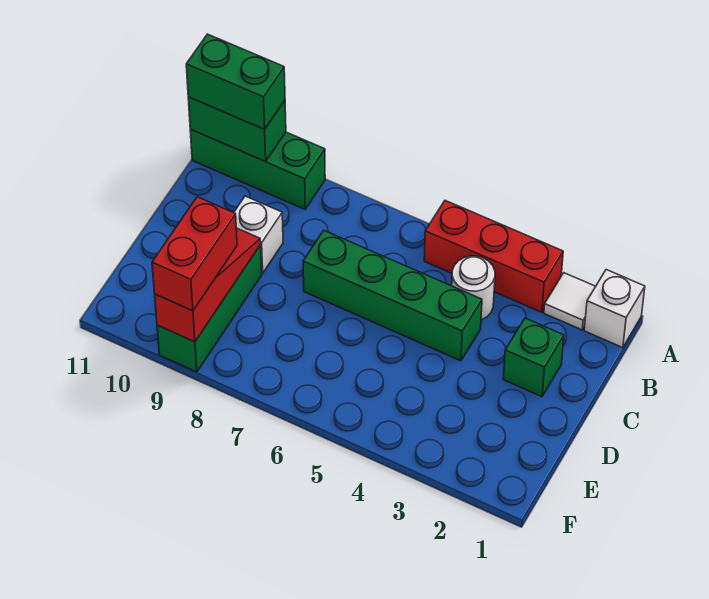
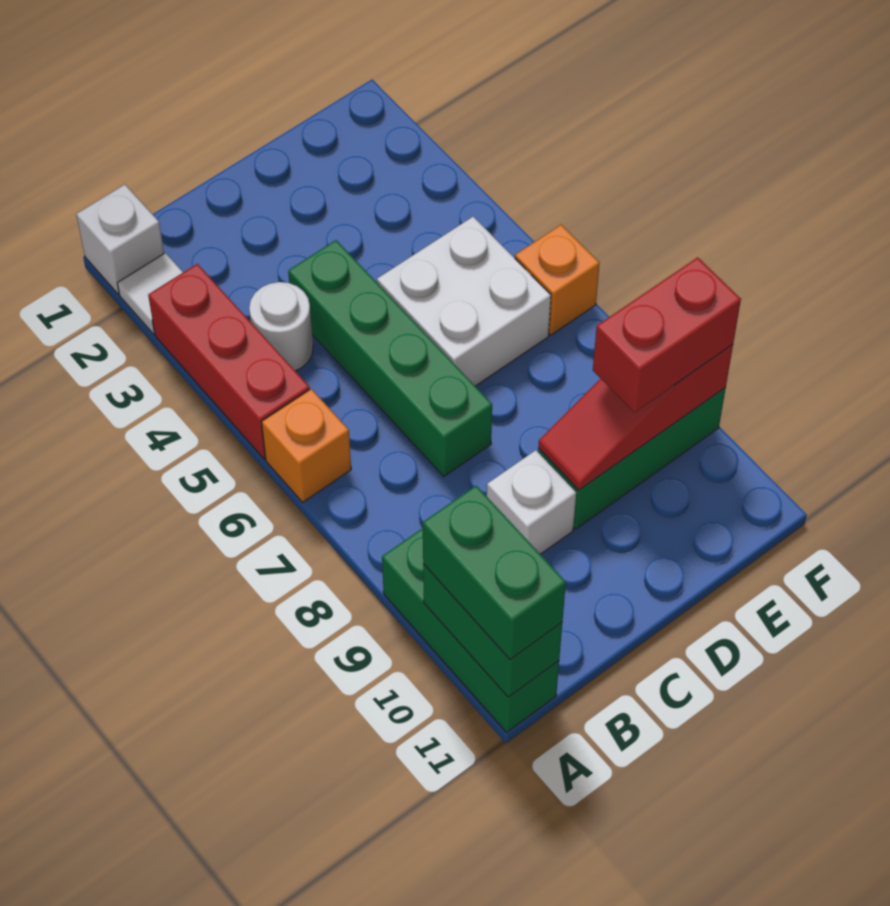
none -> orange brick A6 level 1
green brick C2 level 1 -> none
none -> white brick D5:E6 level 1
none -> orange brick F6 level 1

